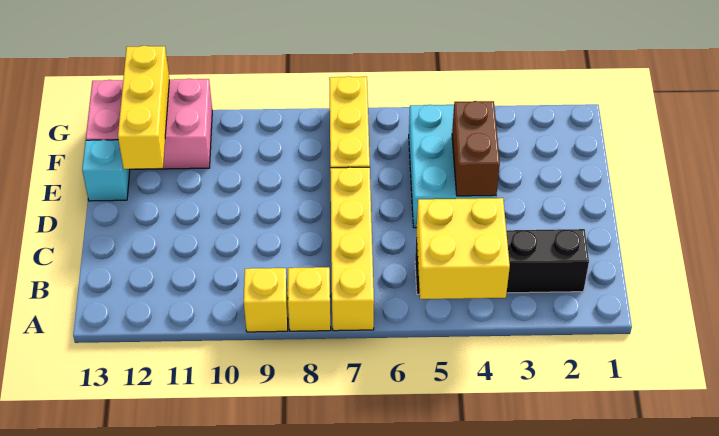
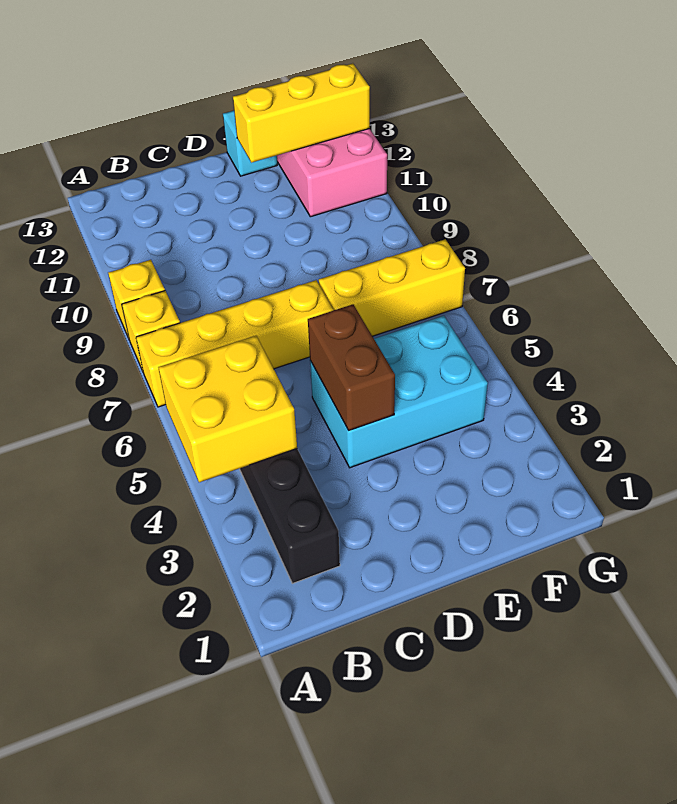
brown brick D4:E4 level 2 -> brown brick D4:D5 level 2

